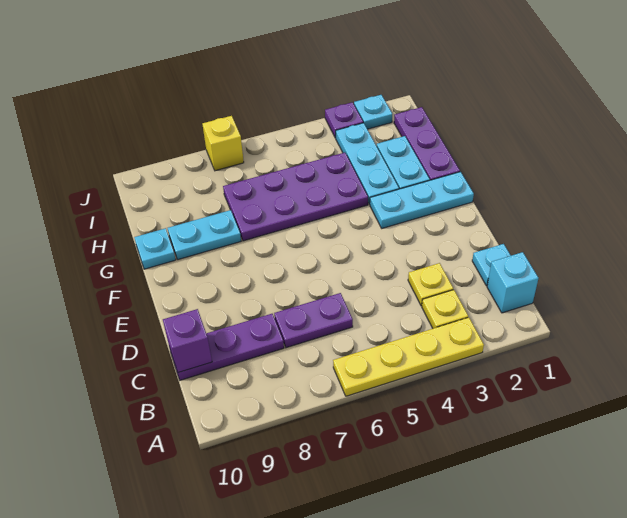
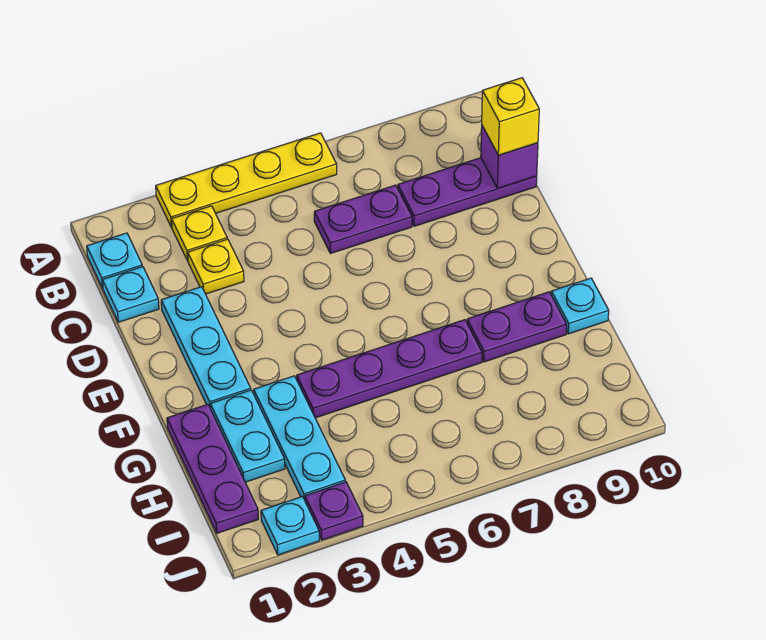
cyan brick B1 level 1 -> cyan plate B1 level 1
cyan plate F1:F3 level 1 -> cyan plate D2:F2 level 1
purple plate G4:H7 level 1 -> purple plate G4:G7 level 1
cyan plate G8:G9 level 1 -> purple plate G8:G9 level 1
yellow brick J7 level 1 -> yellow brick C10 level 3

